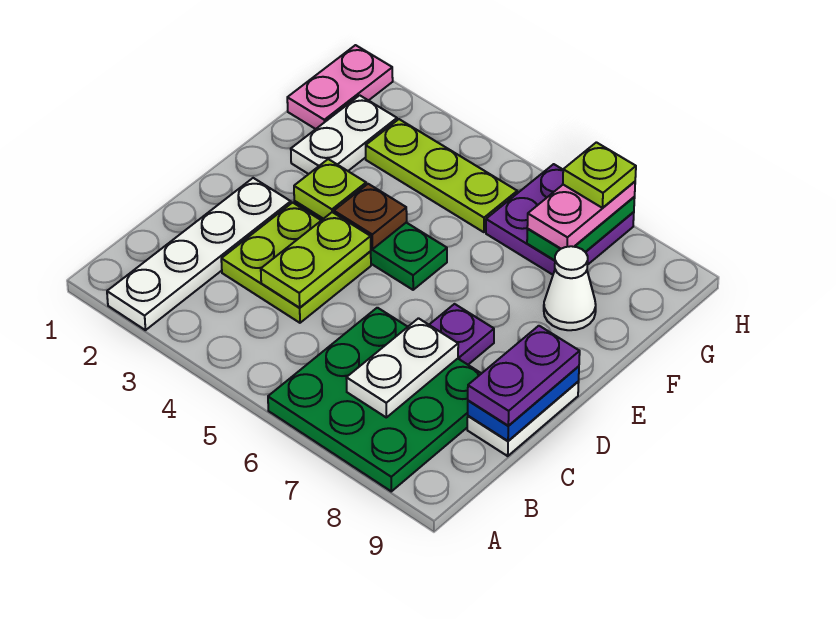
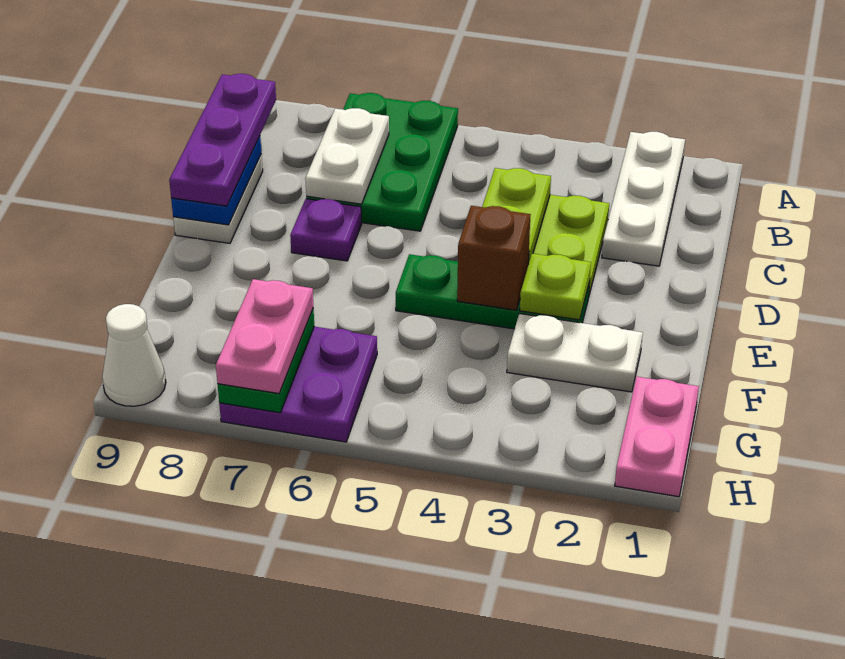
white plate A2:D2 level 1 -> white plate A2:C2 level 1
green plate A6:C8 level 1 -> green plate A6:C7 level 1
purple plate C9:D9 level 3 -> purple plate B9:D9 level 3
brown plate E4 level 2 -> brown brick E4 level 2
white plate F2:G2 level 1 -> white plate F2:F3 level 1
white cone F8 level 1 -> white cone H9 level 1
lime plate G3:G5 level 1 -> none
lime plate H7 level 4 -> none

